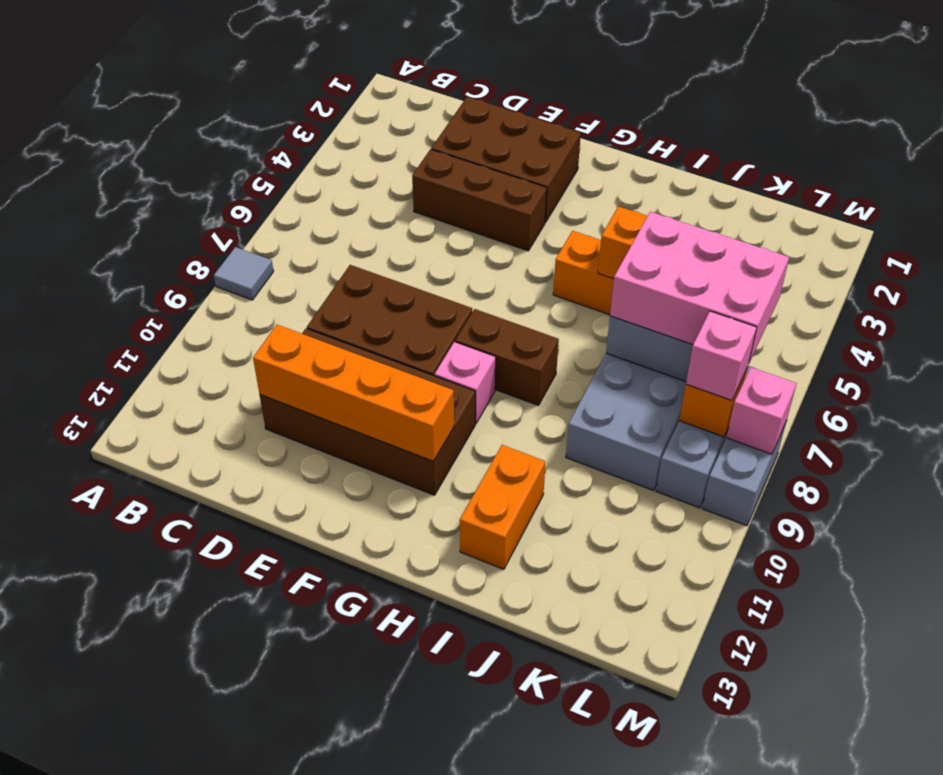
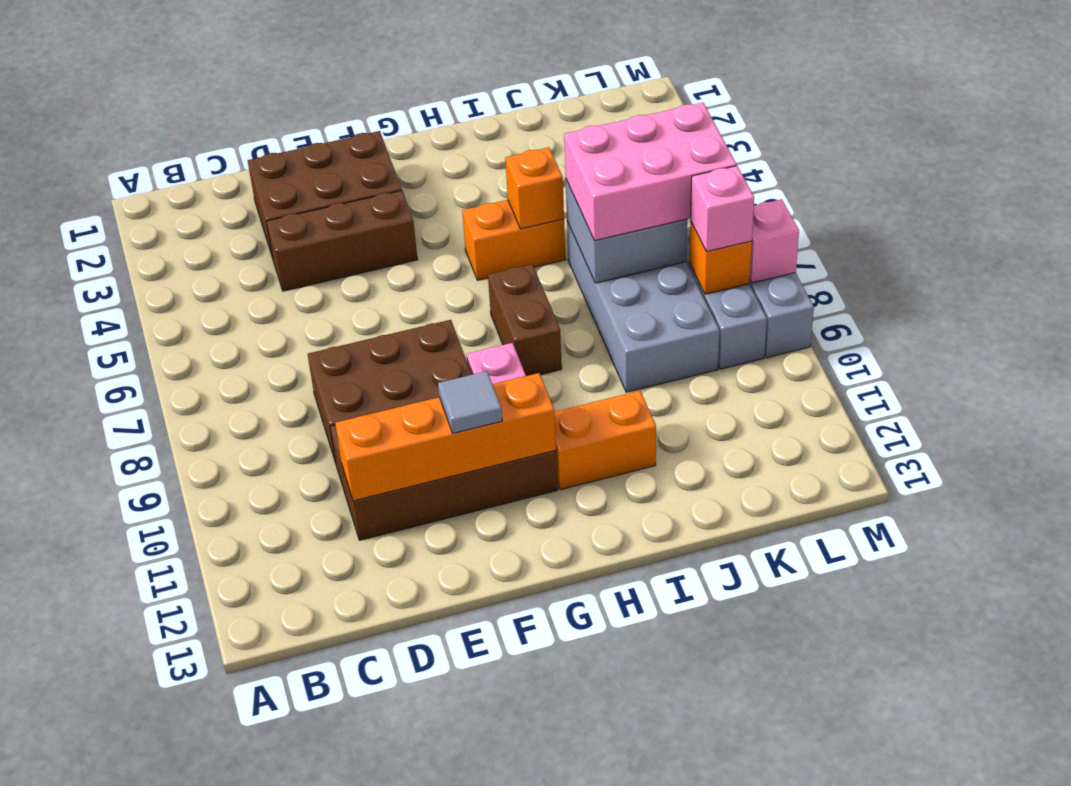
grey tile A8 level 1 -> grey tile F11 level 3
brown brick G8:H8 level 1 -> brown brick H7:H8 level 1
orange brick I11:I12 level 1 -> orange brick H11:I11 level 1

